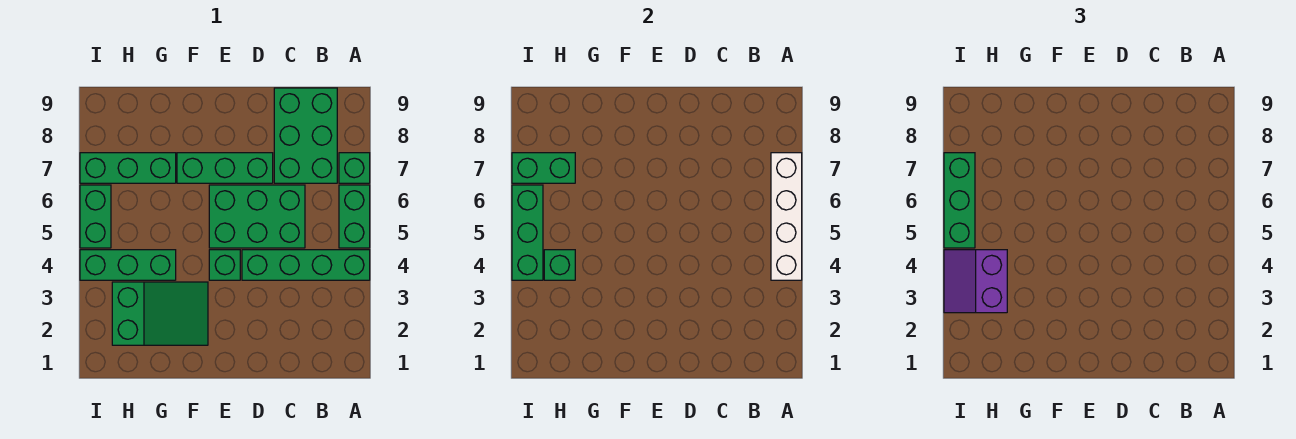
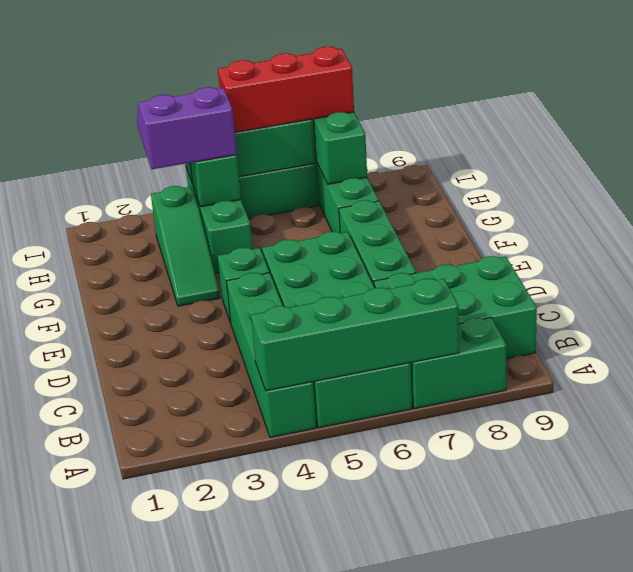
white brick A4:A7 level 2 -> green brick A4:A7 level 2
green brick A7 level 1 -> green brick A7:A8 level 1
green slope F2:H3 level 1 top H -> green slope F3:H3 level 1 top H
green brick I5:I7 level 3 -> red brick I5:I7 level 3

